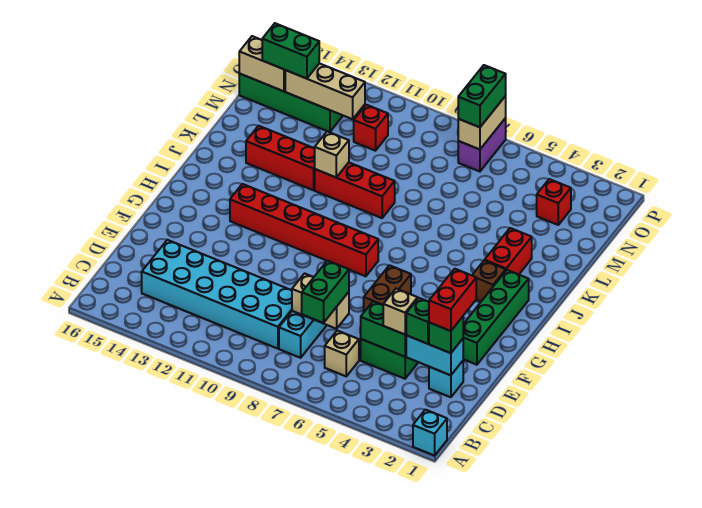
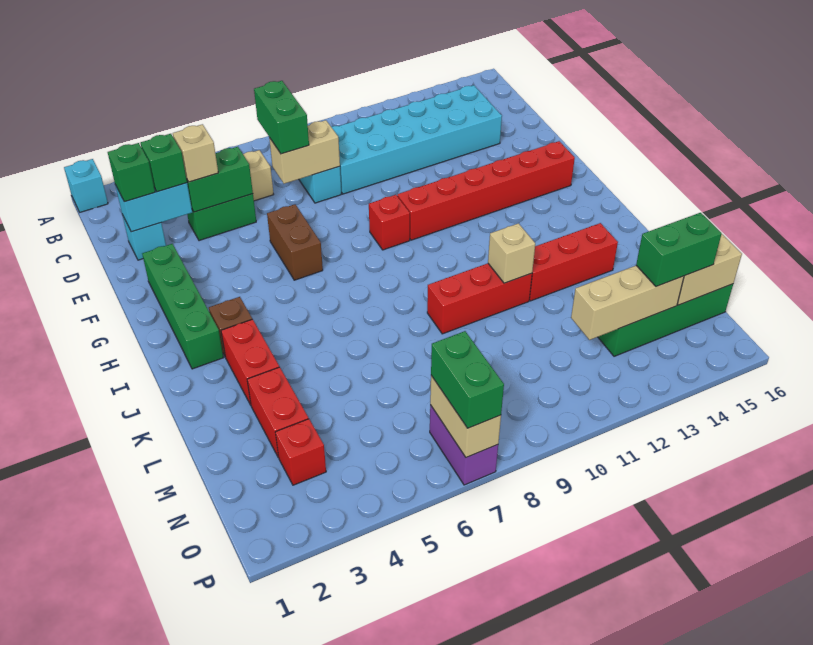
red brick D2:E2 level 4 -> red brick L3:M3 level 1
red brick H8:H13 level 1 -> red brick G10:G15 level 1
red brick N11 level 1 -> red brick G9 level 1

